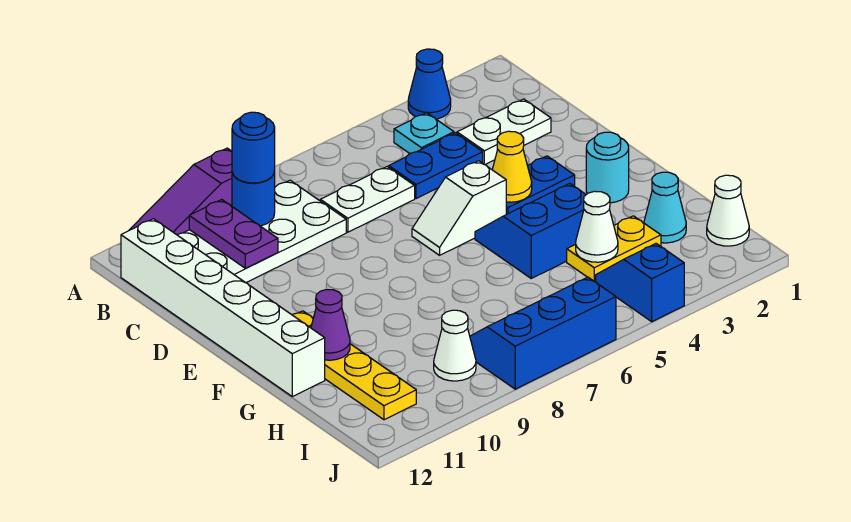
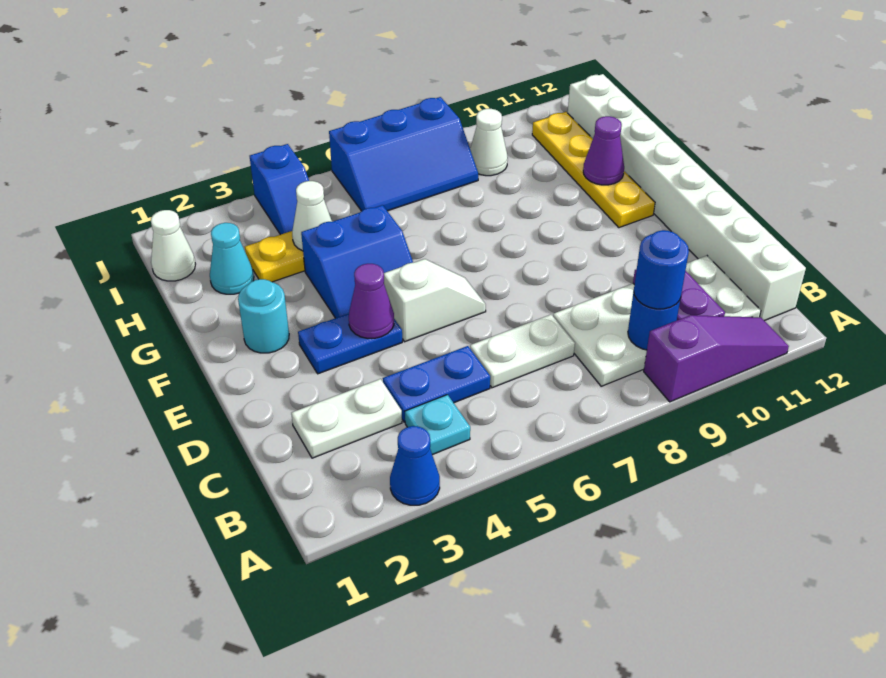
white brick B12:G12 level 1 -> white brick B12:I12 level 1
yellow cone E4 level 2 -> purple cone E4 level 2

